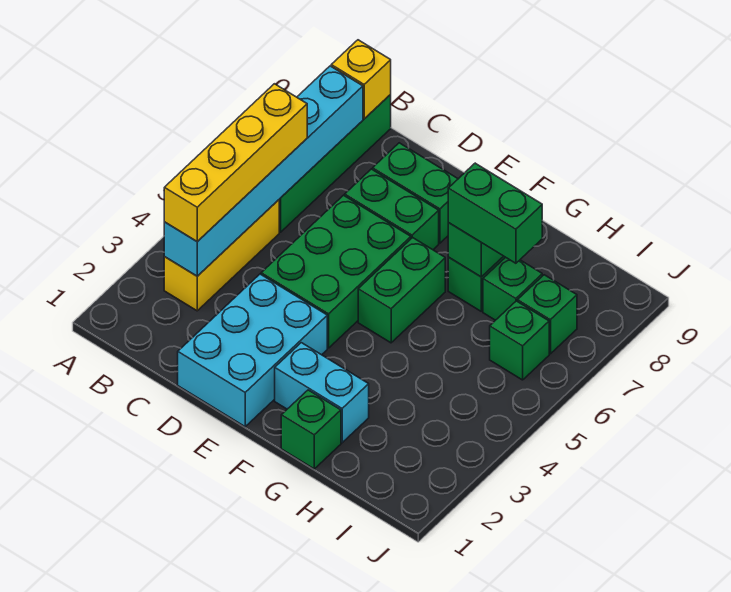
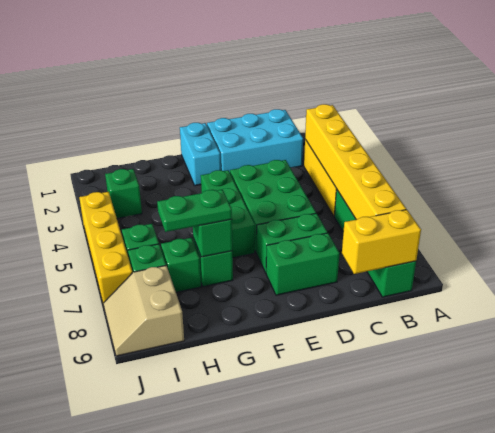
cyan brick B3:B8 level 2 -> yellow brick B3:B8 level 2
yellow brick B3:B6 level 3 -> yellow brick J4:J7 level 1
yellow brick B9 level 2 -> yellow brick B9:C9 level 2
cyan brick D1:E3 level 1 -> cyan brick C1:E2 level 1
cyan brick F2:G2 level 1 -> cyan brick F1:F2 level 1
green brick F5:F6 level 1 -> green brick F4:F6 level 1
green brick G1 level 1 -> green brick I3 level 1
green brick G7:H7 level 3 -> green plate G7:H7 level 3
none -> tan slope I8:J9 level 1 top I

